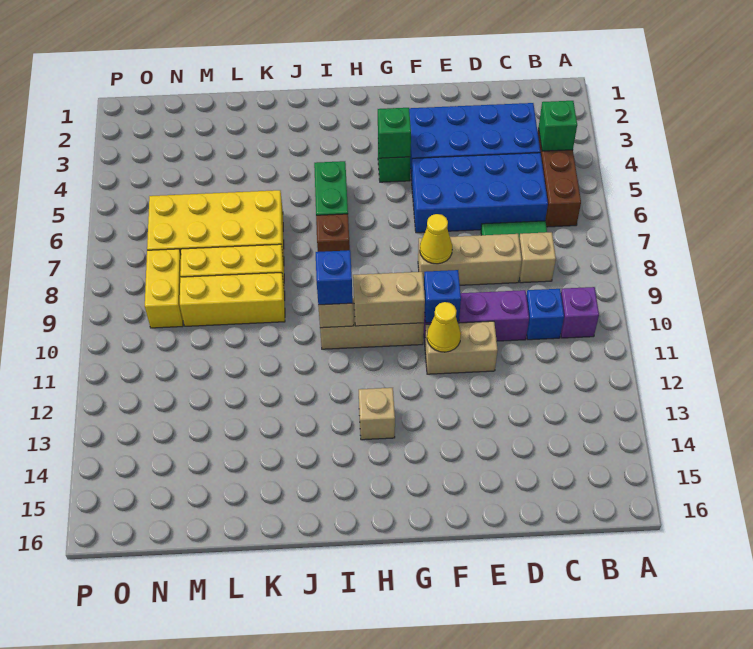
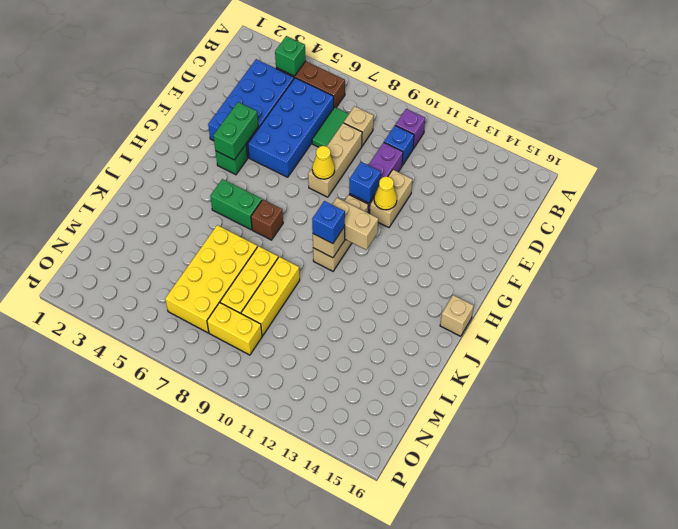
green brick G4 level 2 -> green brick F4:G4 level 2
tan brick G10:H10 level 2 -> tan brick H10:H11 level 2
tan brick H13 level 1 -> tan brick I16 level 1

